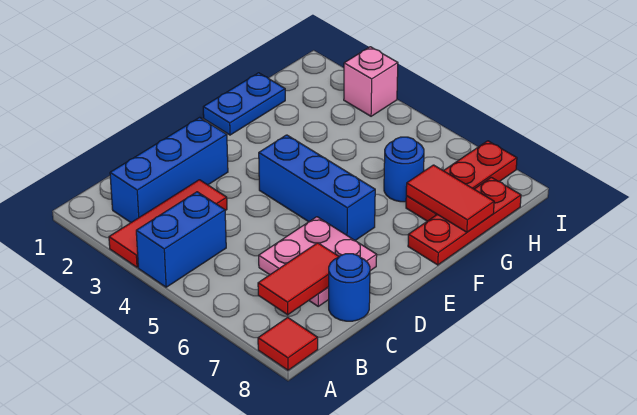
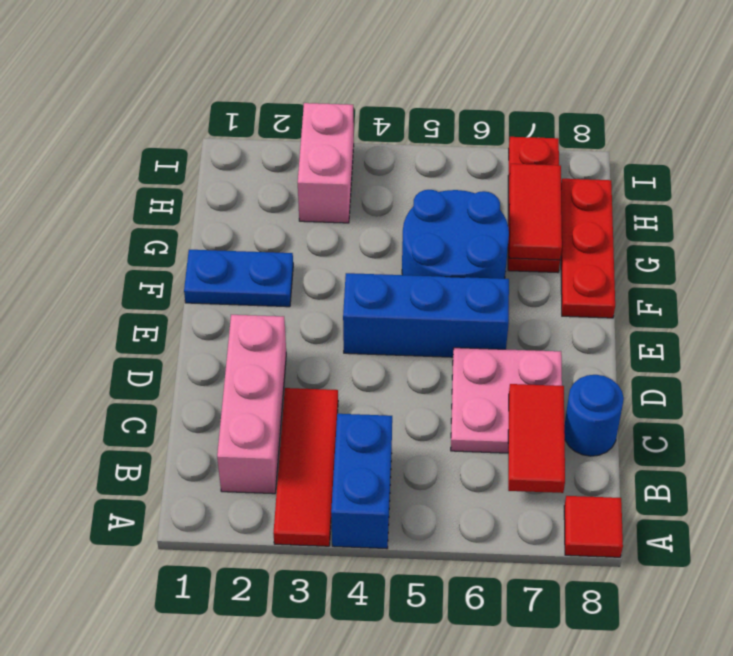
blue brick B2:D2 level 1 -> pink brick B2:D2 level 1
blue plate F1:G1 level 1 -> blue plate F1:F2 level 1
blue round brick G6 level 1 -> blue round brick F5:G6 level 1
red tile G7:G8 level 2 -> red tile G7:H7 level 2
pink brick I3 level 1 -> pink brick H3:I3 level 1

